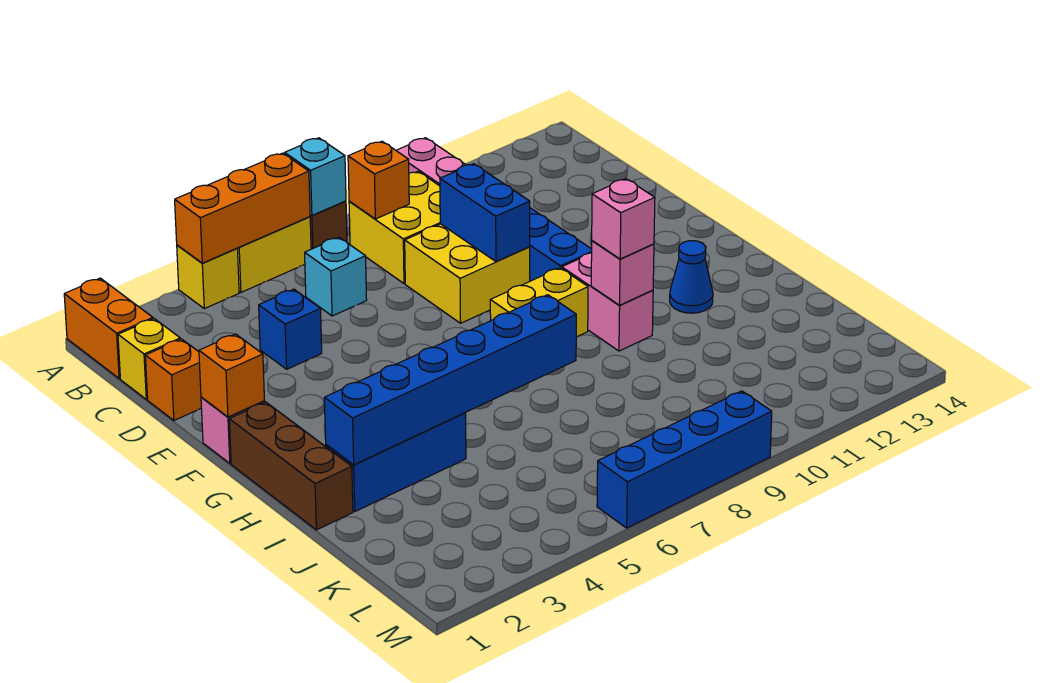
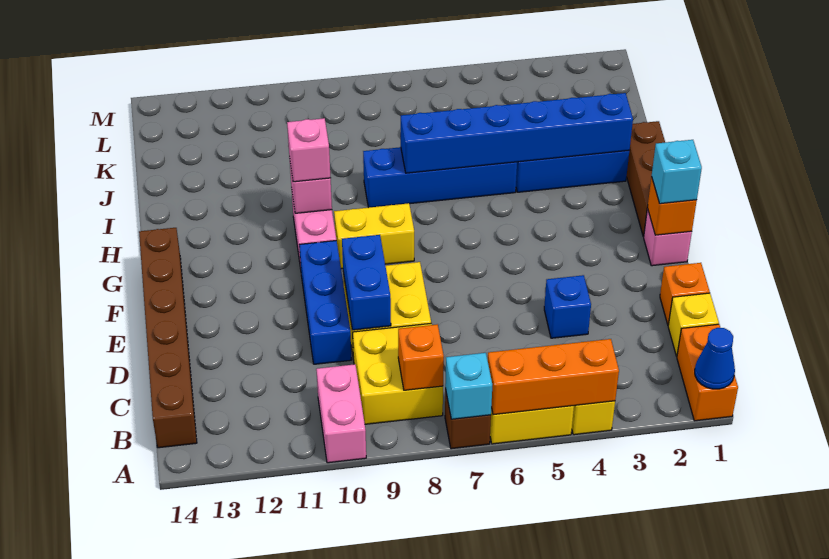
none -> brown brick B14:G14 level 1
cyan brick C6 level 1 -> cyan brick F1 level 3
blue cone H12 level 1 -> blue cone A1 level 2
blue brick M6:M9 level 1 -> blue brick I5:I8 level 1

